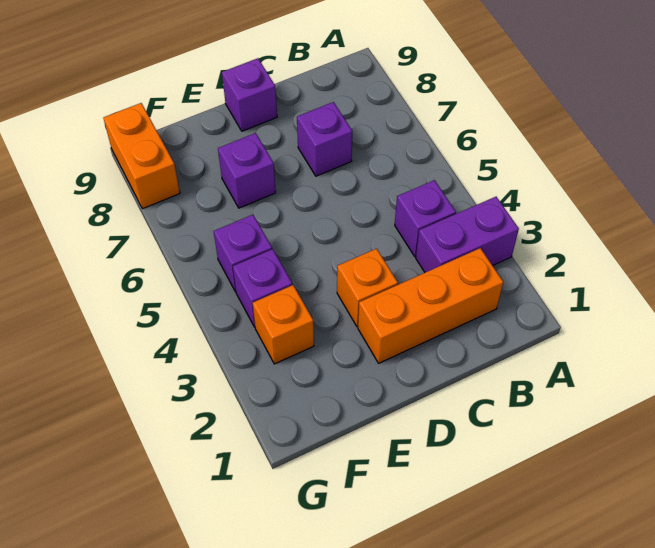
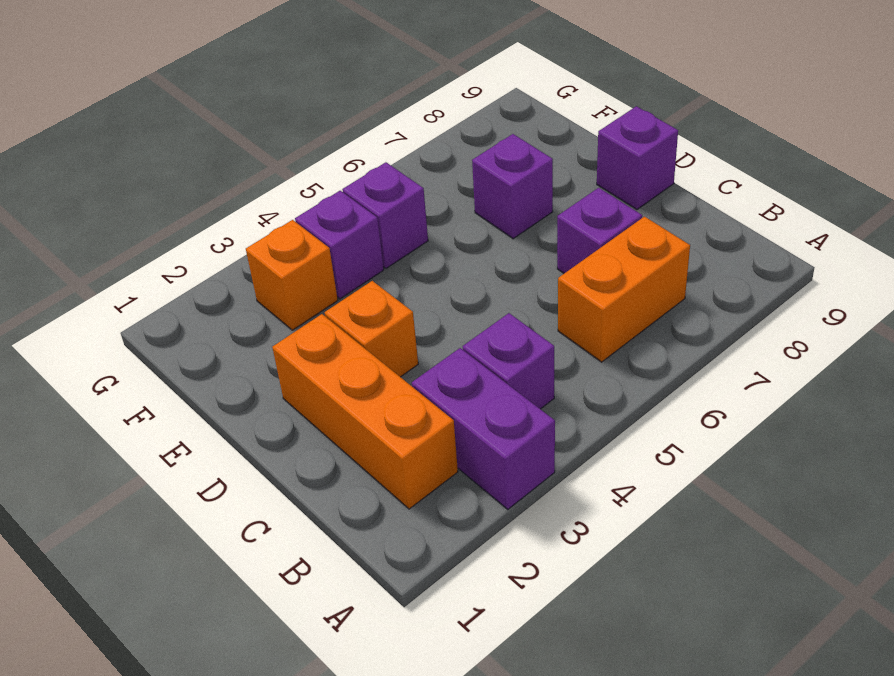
orange brick G8:G9 level 1 -> orange brick B6:B7 level 1

